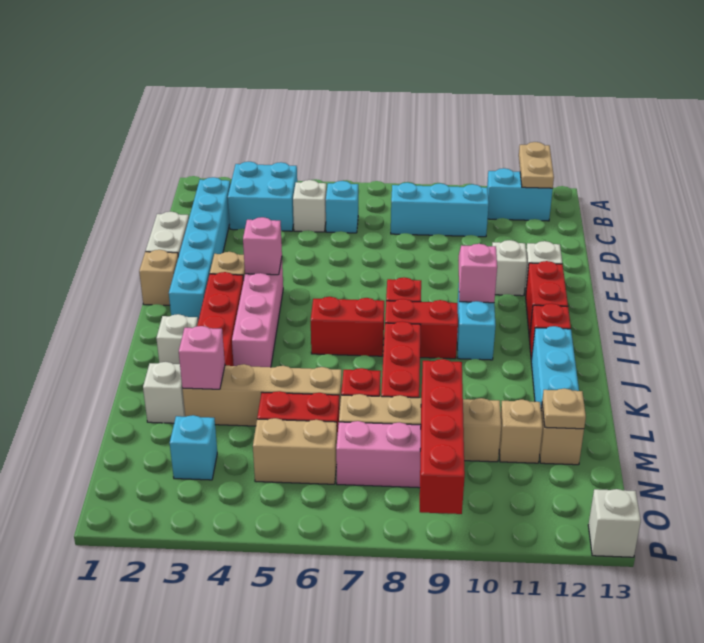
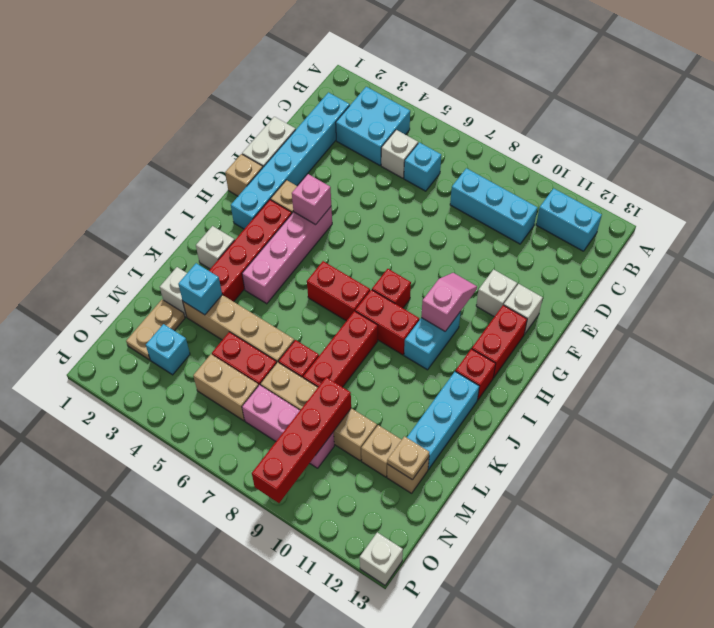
tan plate A12:B12 level 2 -> tan plate M2:N2 level 1
pink brick L3 level 2 -> cyan brick L3 level 2

